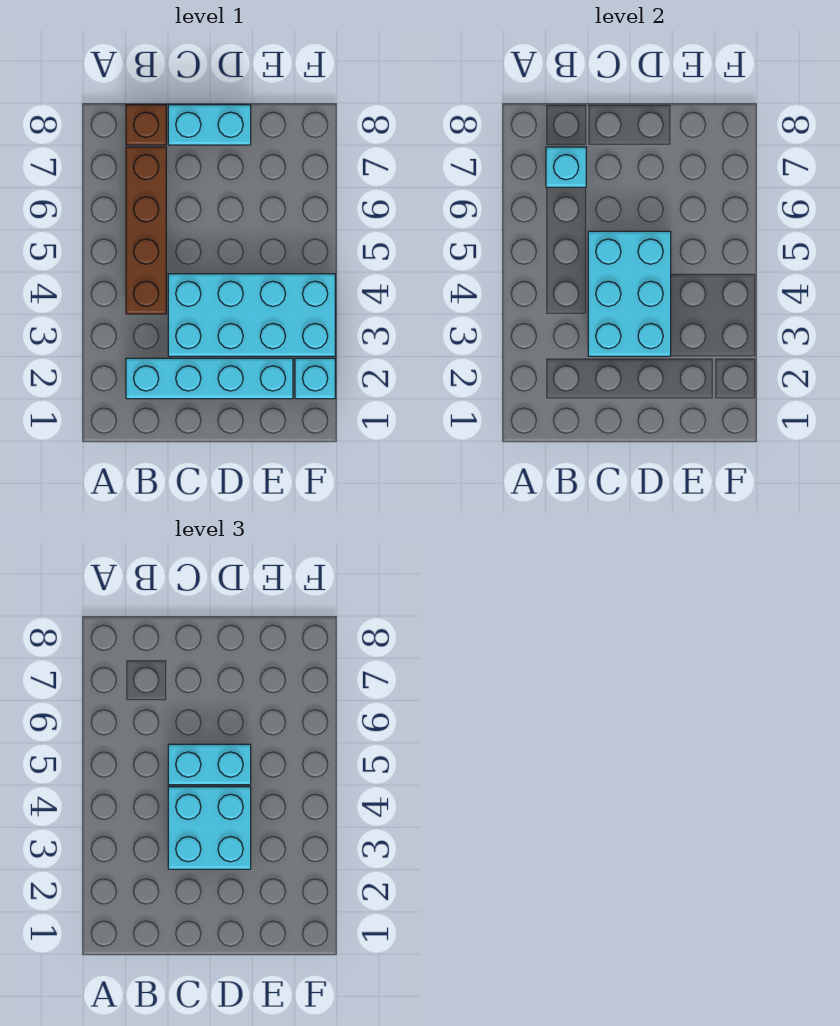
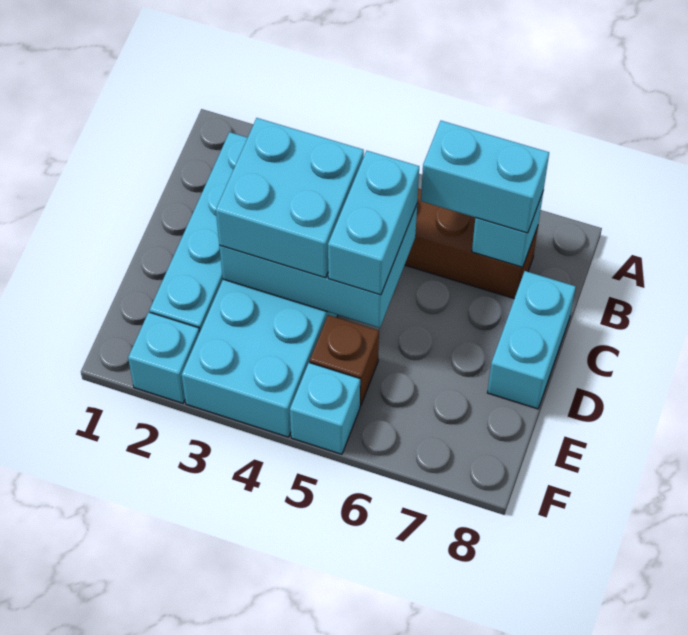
none -> cyan brick B6:B7 level 3
brown brick B8 level 1 -> brown brick E5 level 1
none -> cyan brick F5 level 1

